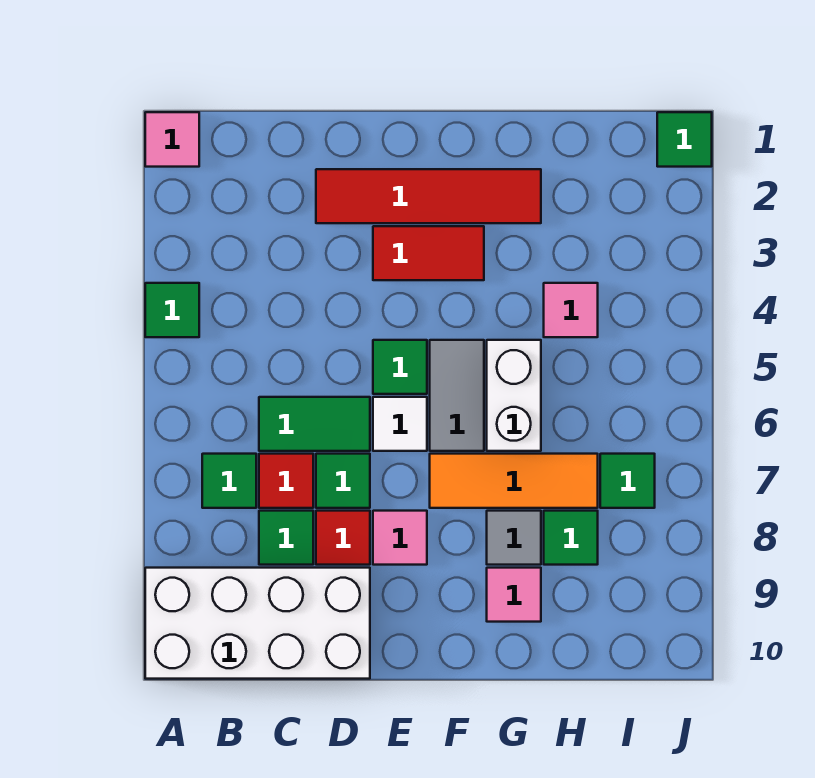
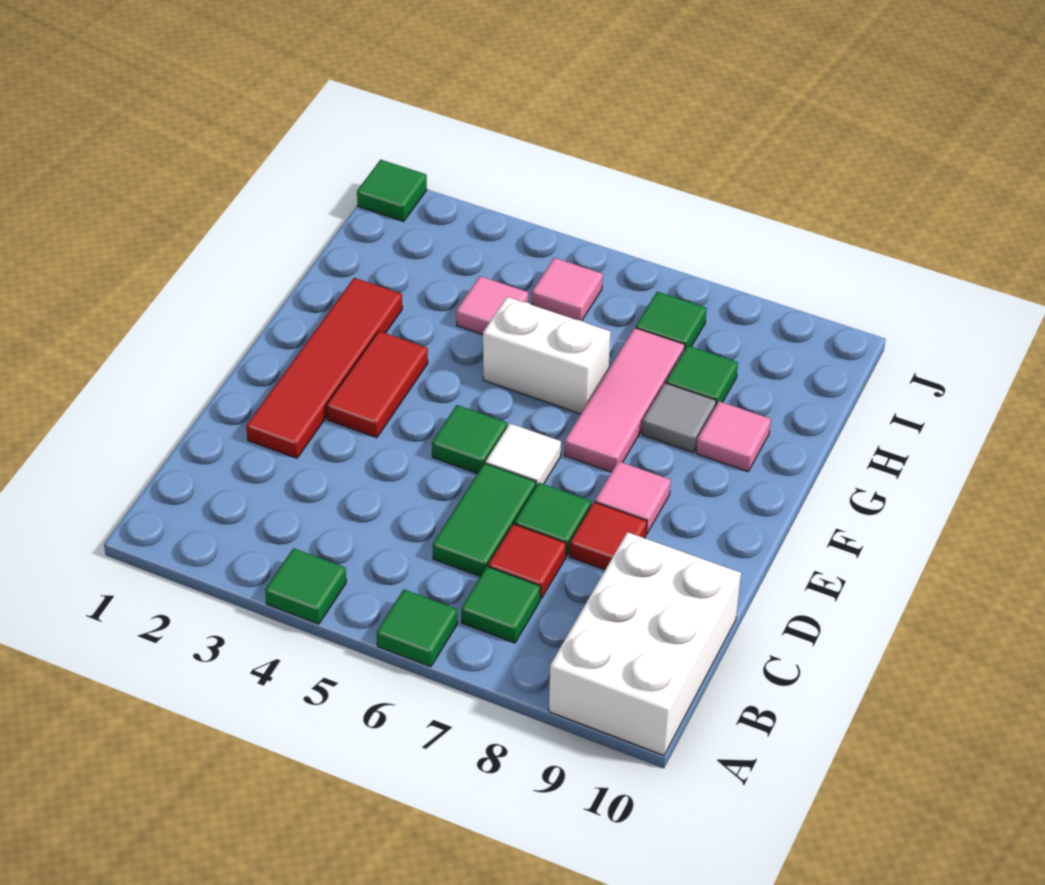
pink tile A1 level 1 -> pink tile I5 level 1
white brick A9:D10 level 1 -> white brick A9:C10 level 1
green tile C8 level 1 -> green tile A6 level 1
grey tile F5:F6 level 1 -> none
orange tile F7:H7 level 1 -> pink tile F7:H7 level 1

